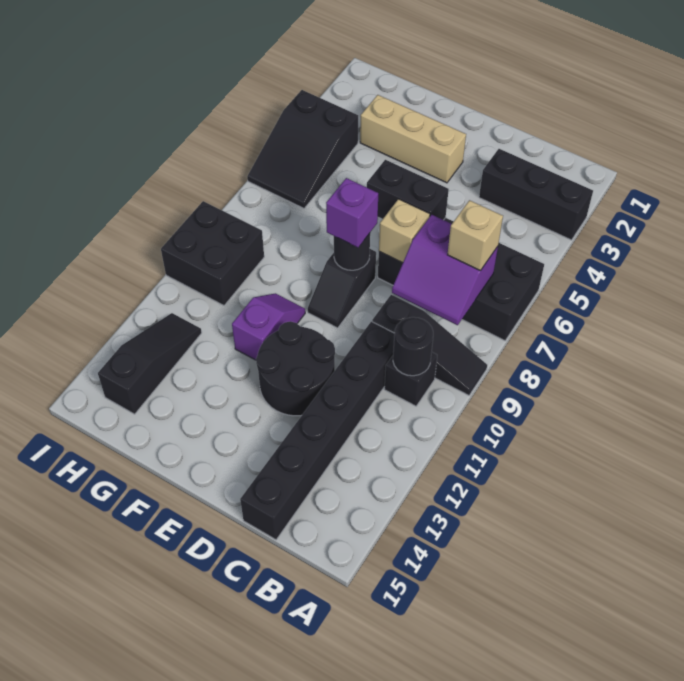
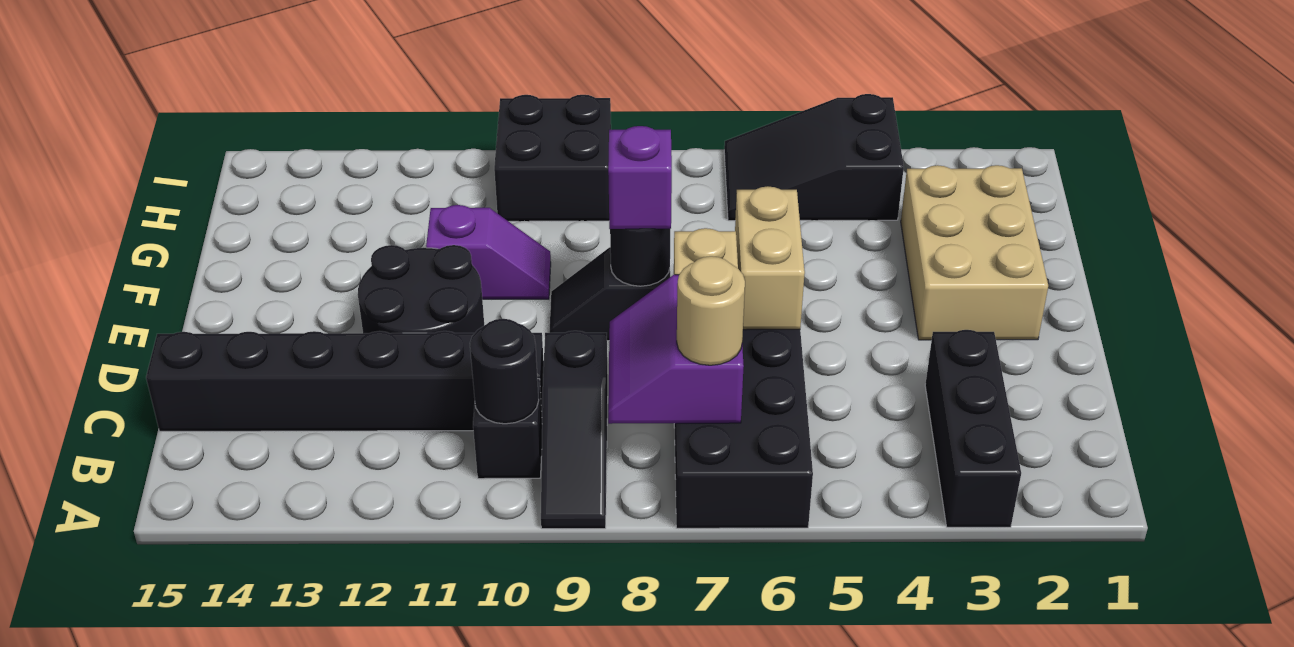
tan brick B7 level 3 -> tan round brick B7 level 3
black brick D6:E6 level 2 -> tan brick D6:E6 level 2
tan brick E3:G3 level 1 -> tan brick E2:G3 level 1
black slope H12:H14 level 1 top 14 -> none

